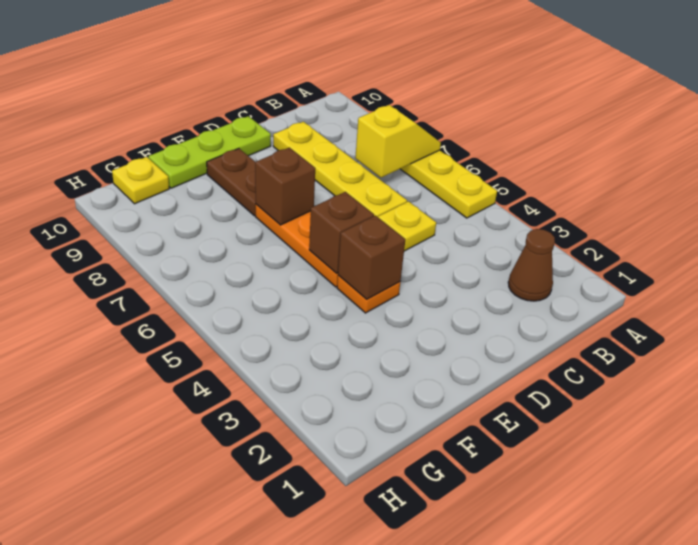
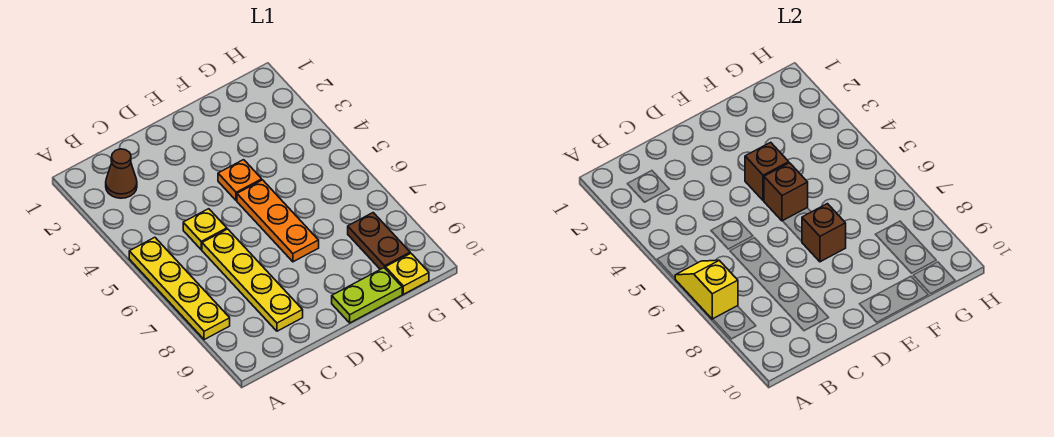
yellow slope A7:B7 level 2 top B -> yellow slope A6:A7 level 2 top 7
lime plate D10:F10 level 1 -> lime plate E10:F10 level 1
brown plate E8:E9 level 1 -> brown plate G8:G9 level 1

